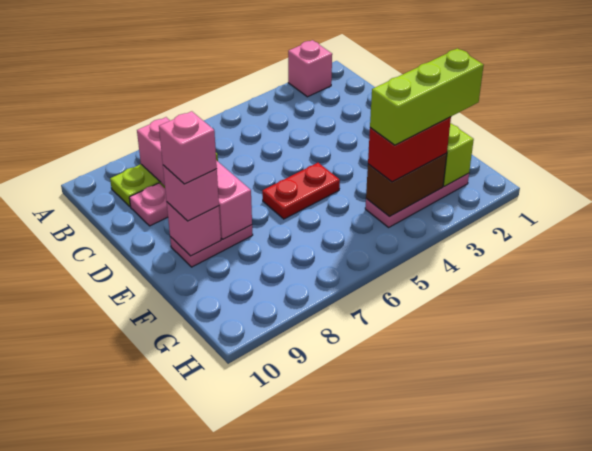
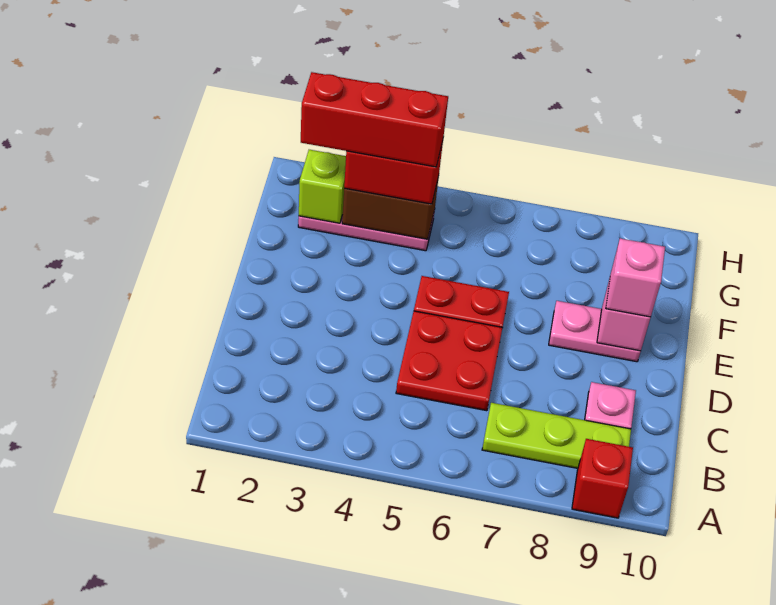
pink brick A2 level 1 -> none
none -> red brick A9 level 1
pink brick B8:E8 level 2 -> none
none -> red plate C5:D6 level 1
pink brick E9 level 4 -> none
lime brick G2:G4 level 4 -> red brick G2:G4 level 4

